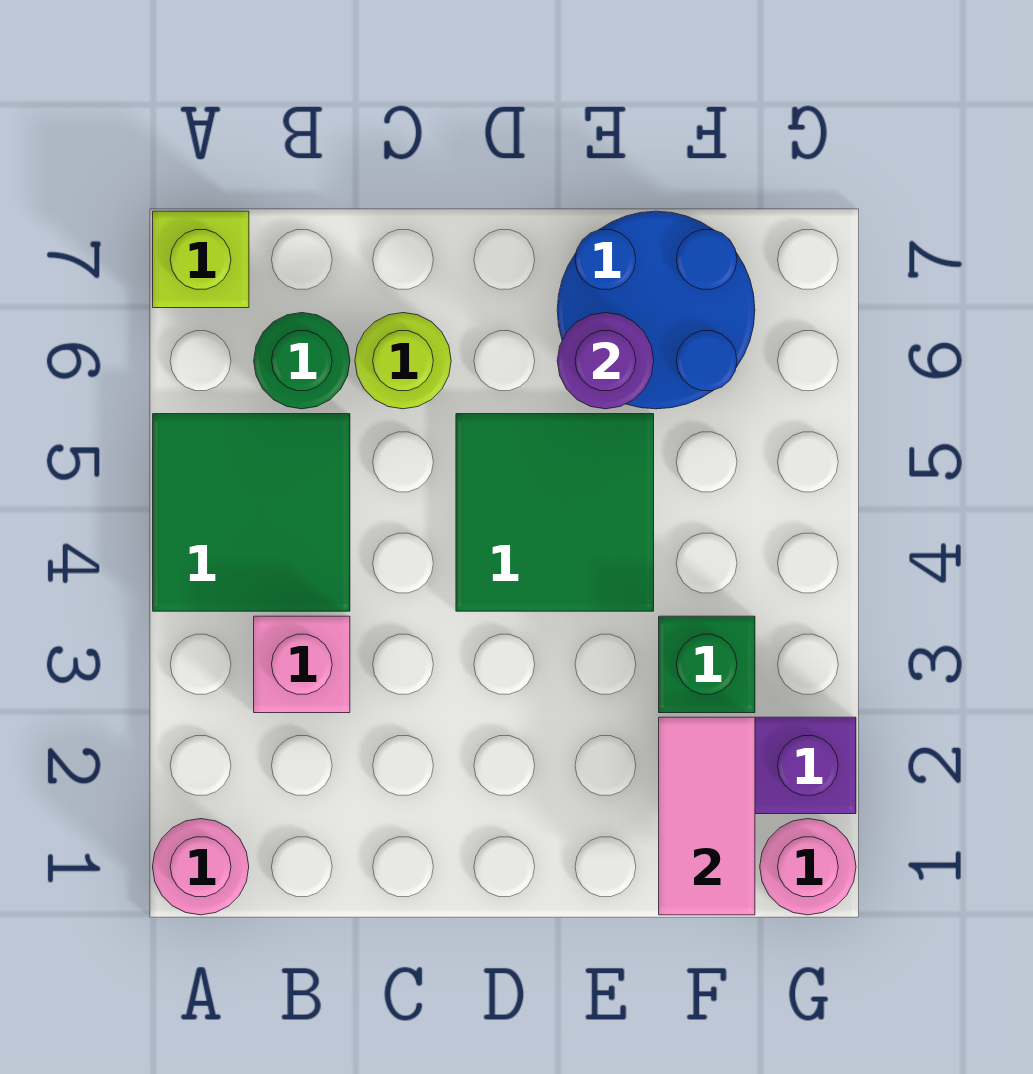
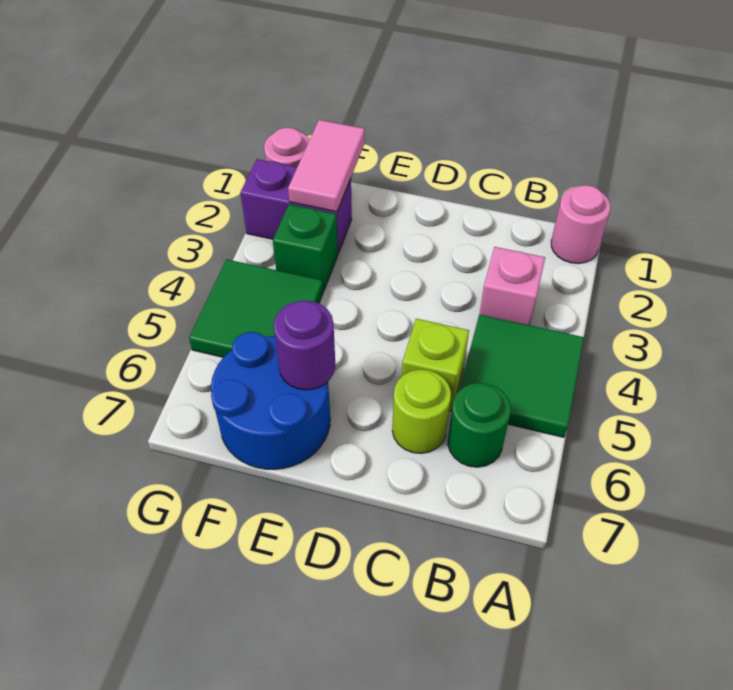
lime brick A7 level 1 -> lime brick C5 level 1
green tile D4:E5 level 1 -> green tile F4:G5 level 1

